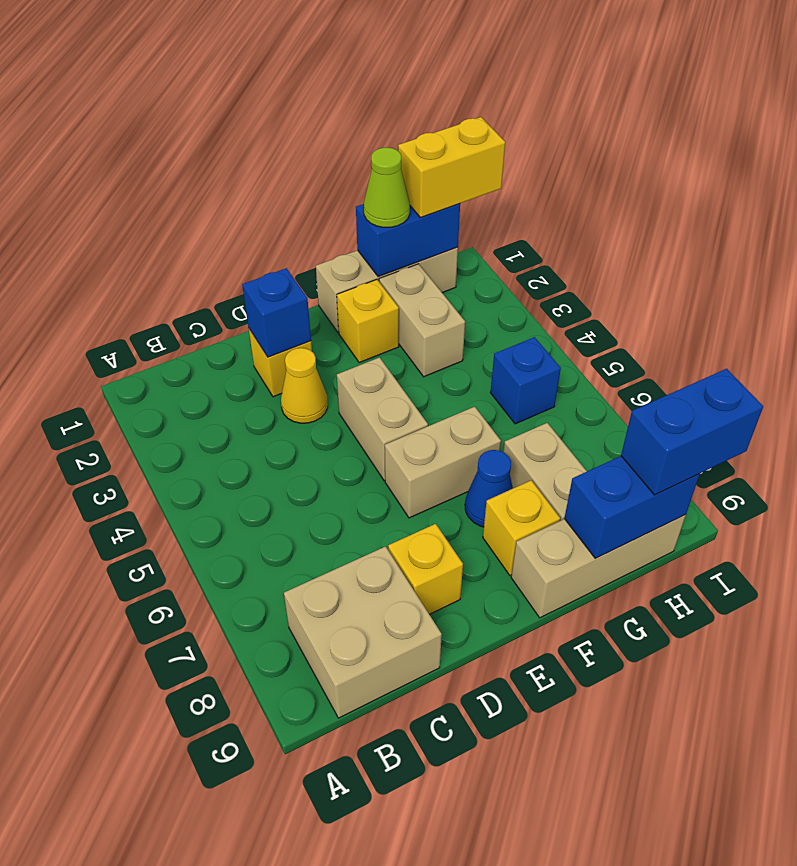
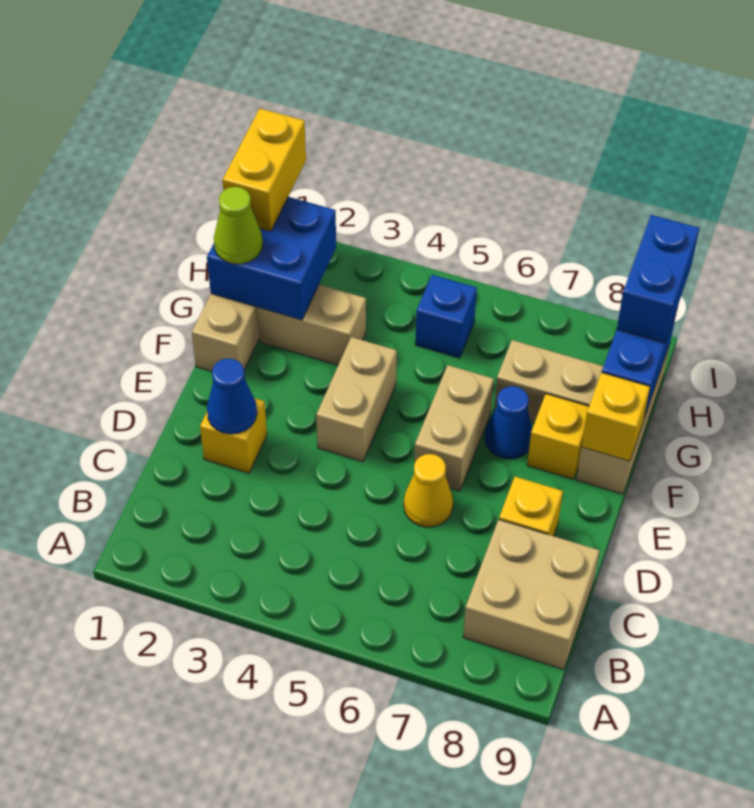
blue brick D2 level 2 -> blue cone D2 level 2
yellow cone D3 level 1 -> yellow cone D6 level 1
tan brick E4:E5 level 1 -> tan brick E4:F4 level 1
yellow brick F2 level 1 -> yellow brick F9 level 2
blue brick G1:H1 level 2 -> blue brick G1:H2 level 2

